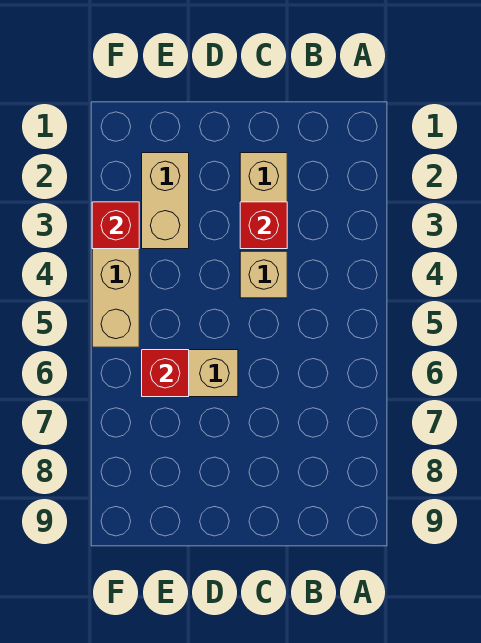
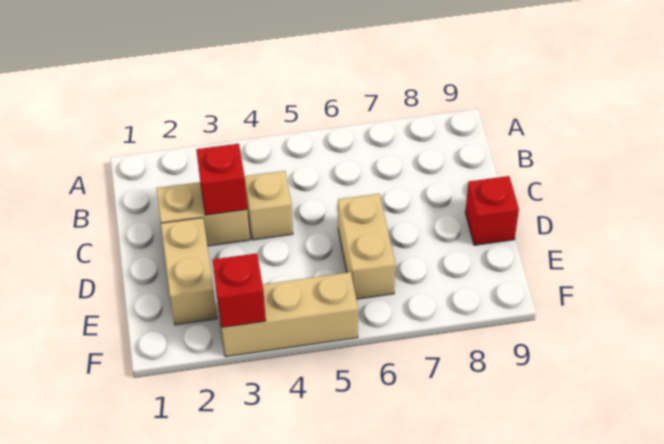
tan brick E2:E3 level 1 -> tan brick D2:E2 level 1
red brick E6 level 2 -> red brick D9 level 1

